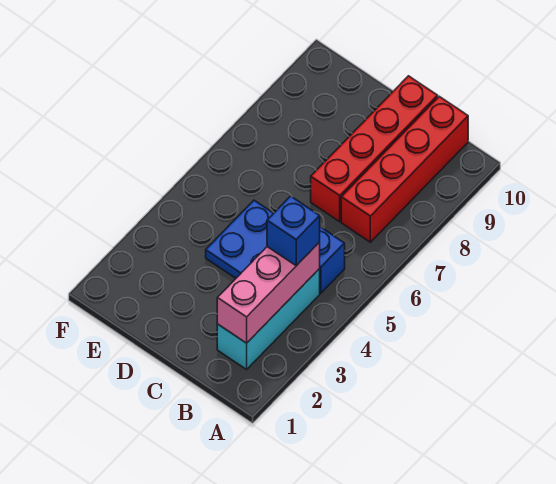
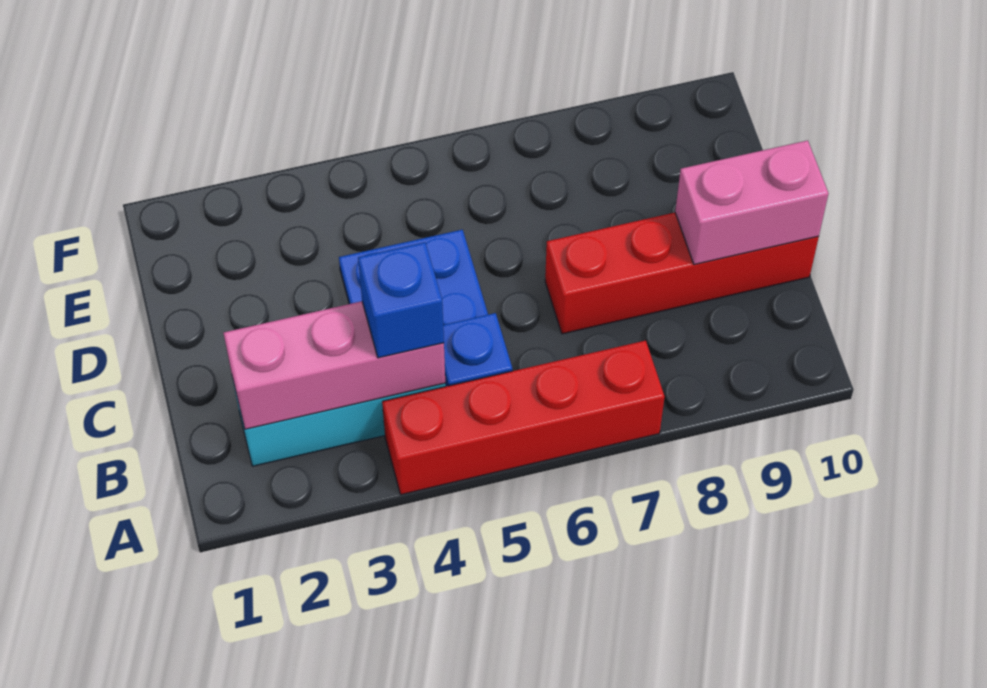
red brick B7:B10 level 1 -> red brick A4:A7 level 1
none -> pink brick C9:C10 level 2

